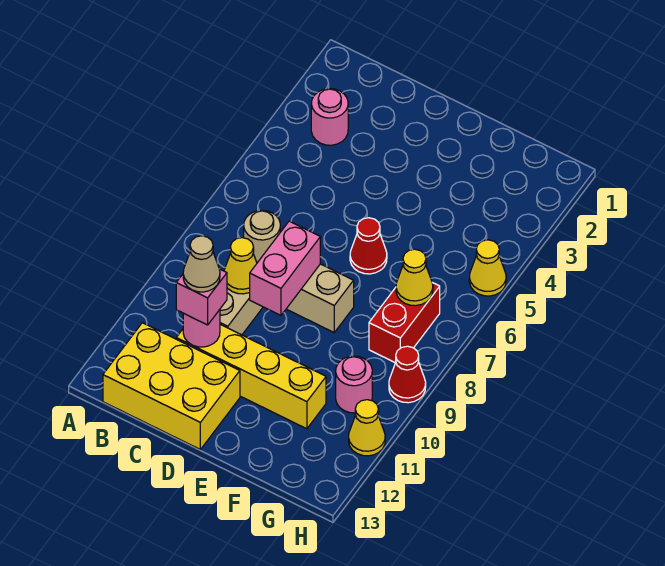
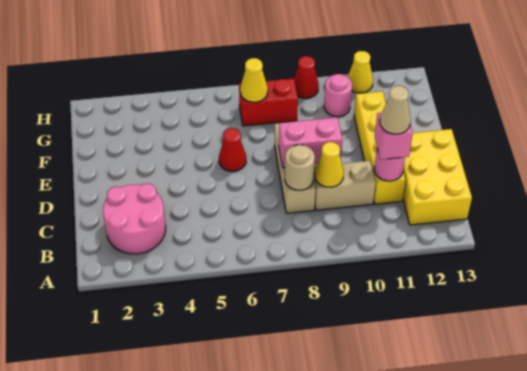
pink round brick B3 level 1 -> pink round brick B2:C3 level 1
yellow cone H5 level 1 -> none

